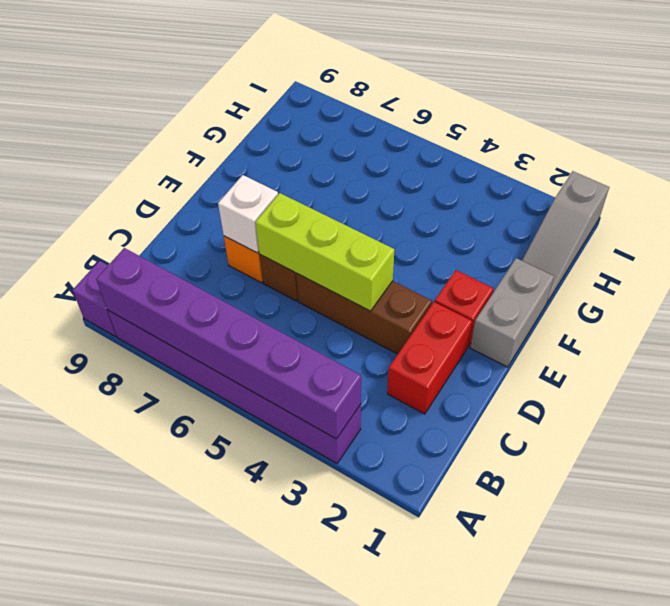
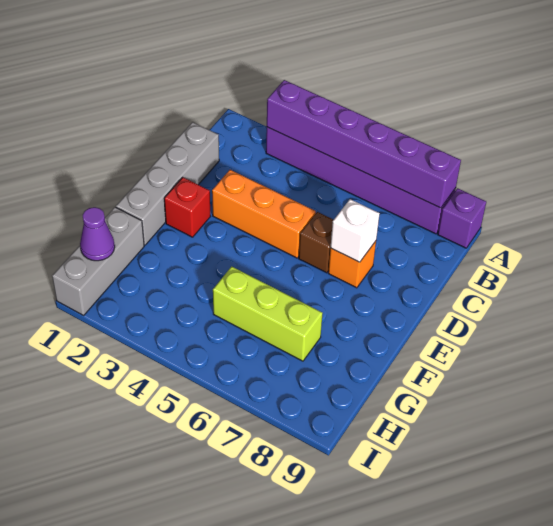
red brick C2:D2 level 1 -> none
brown brick D3:D5 level 1 -> orange brick D3:D5 level 1
lime brick D4:D6 level 2 -> lime brick G5:G7 level 1
grey brick E1:F1 level 1 -> grey brick C1:F1 level 1
grey slope G1:I1 level 1 top I -> grey brick G1:I1 level 1
none -> purple cone H1 level 2

